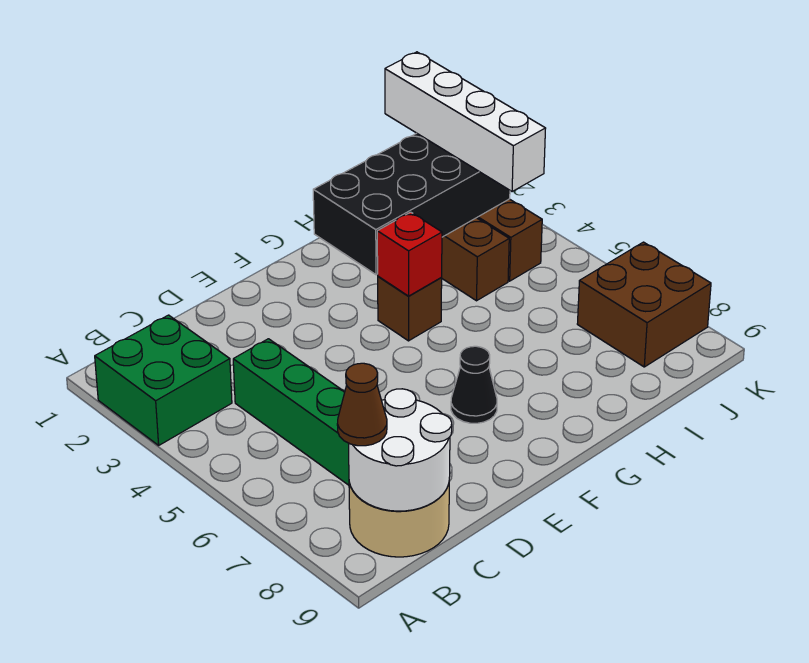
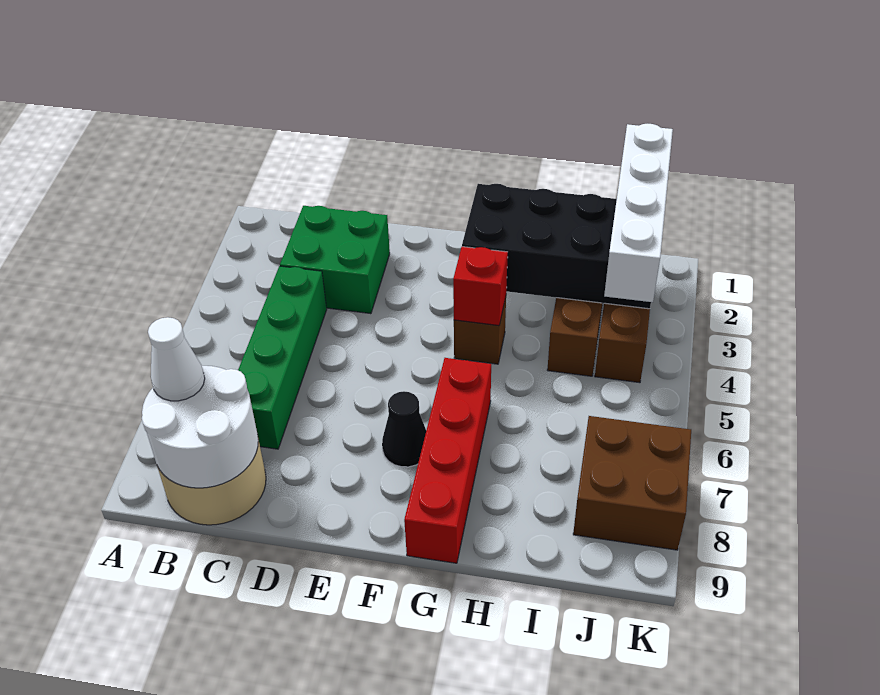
green brick A2:B3 level 1 -> green brick C2:D3 level 1
brown cone B8 level 3 -> white cone B8 level 3
none -> red brick G6:G9 level 1

